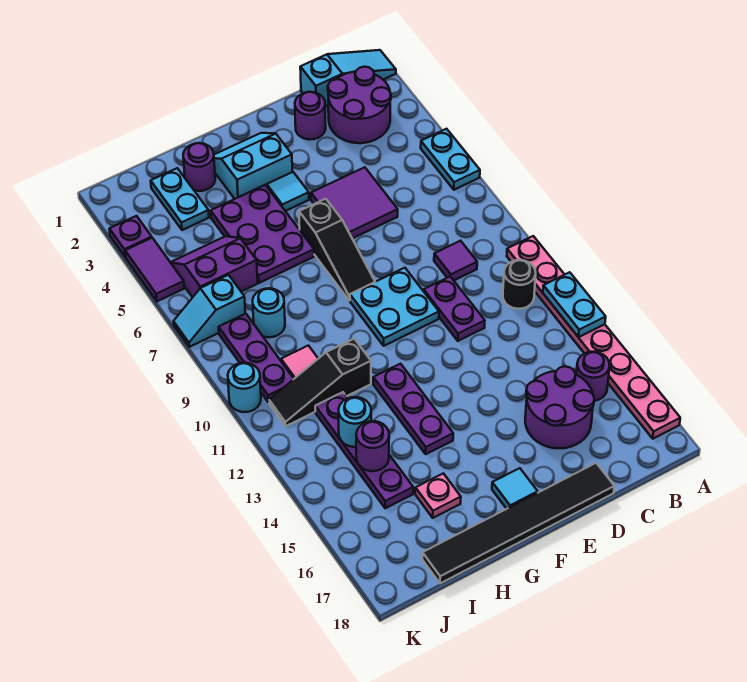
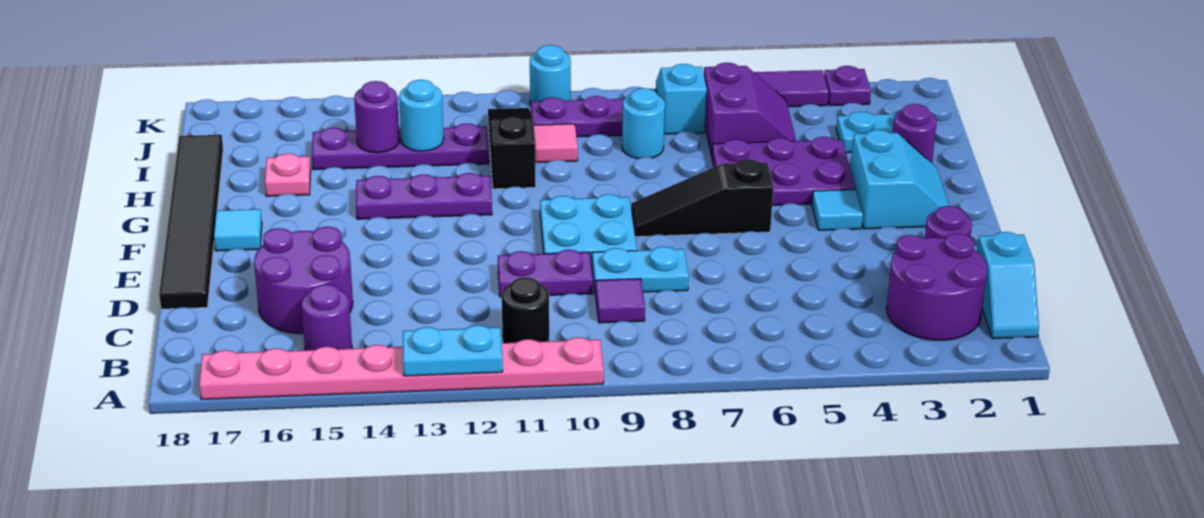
cyan slope A1:C1 level 1 top C -> cyan slope B1:C1 level 1 top C
cyan plate A5:A6 level 1 -> cyan plate D8:D9 level 1
purple tile D5:E6 level 1 -> none

